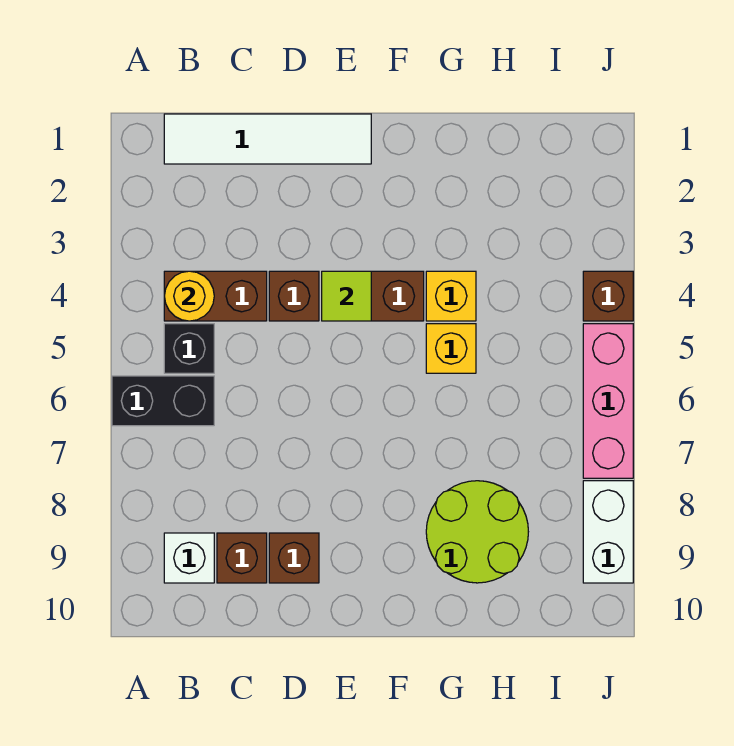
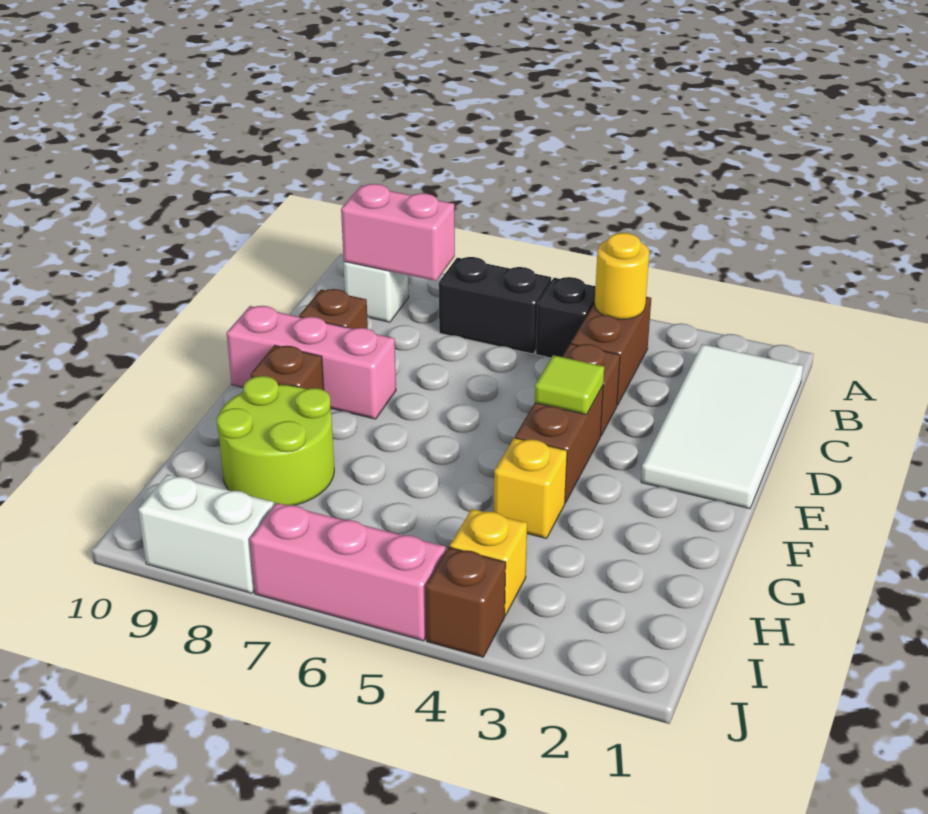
black brick A6:B6 level 1 -> black brick B6:B7 level 1
white tile B1:E1 level 1 -> white tile B1:E2 level 1
none -> pink brick B8:B9 level 2
brown brick C9 level 1 -> brown brick F9 level 1
none -> pink brick E8:E10 level 1
yellow brick G5 level 1 -> yellow brick I4 level 1

